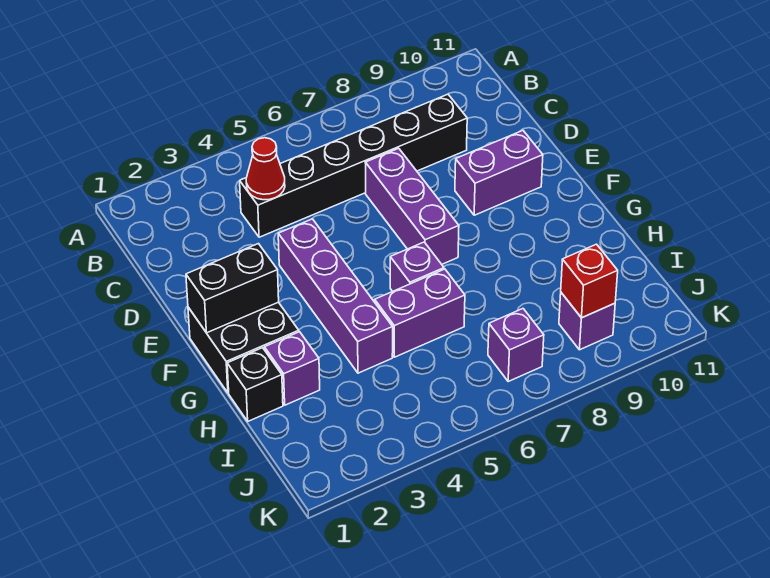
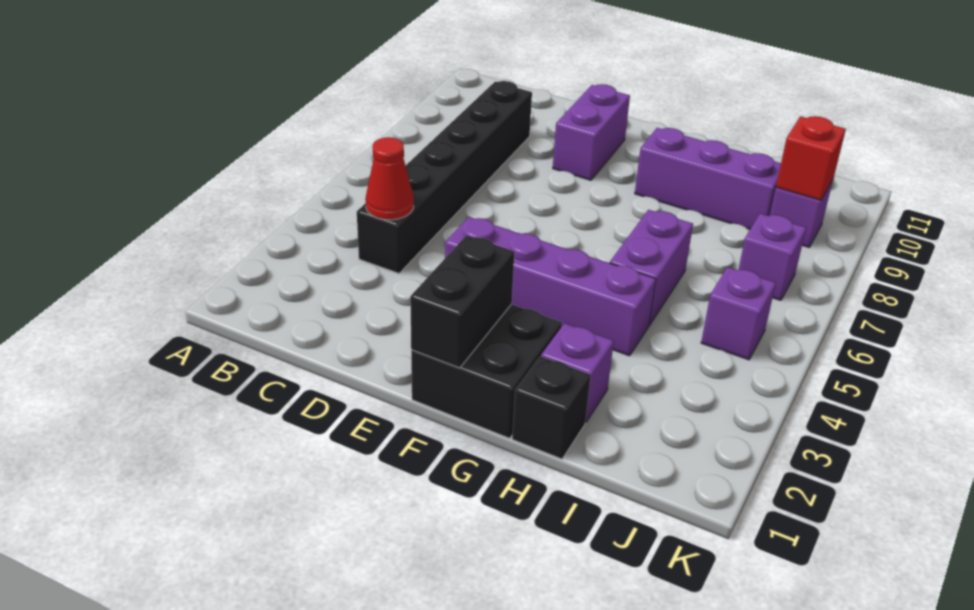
purple brick D7:F7 level 1 -> purple brick G9:I9 level 1
purple brick G6 level 1 -> purple brick J5 level 1

